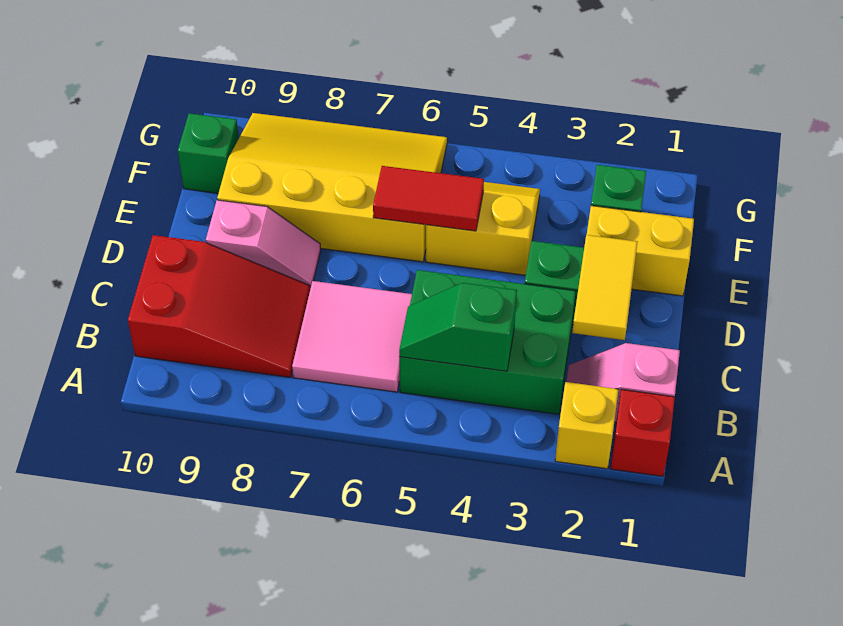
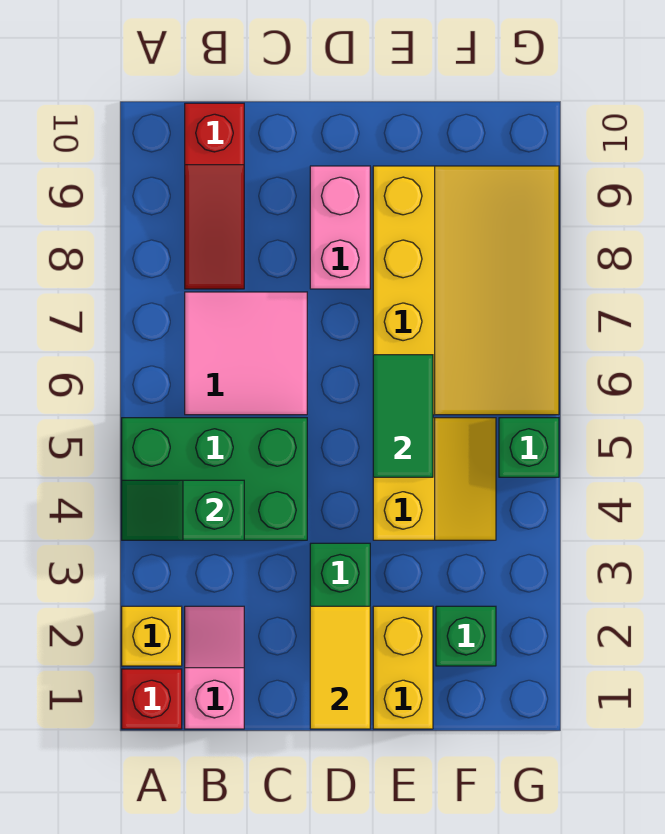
green brick B3:C5 level 1 -> green brick A4:C5 level 1
green slope B4:B5 level 2 top 4 -> green slope A4:B4 level 2 top B
red slope B8:C10 level 1 top 10 -> red slope B8:B10 level 1 top 10
yellow tile C2:D2 level 2 -> yellow tile D1:D2 level 2
pink slope D8:D9 level 1 top 9 -> pink brick D8:D9 level 1
red tile E5:E6 level 2 -> green tile E5:E6 level 2
green brick F10 level 1 -> green brick G5 level 1

